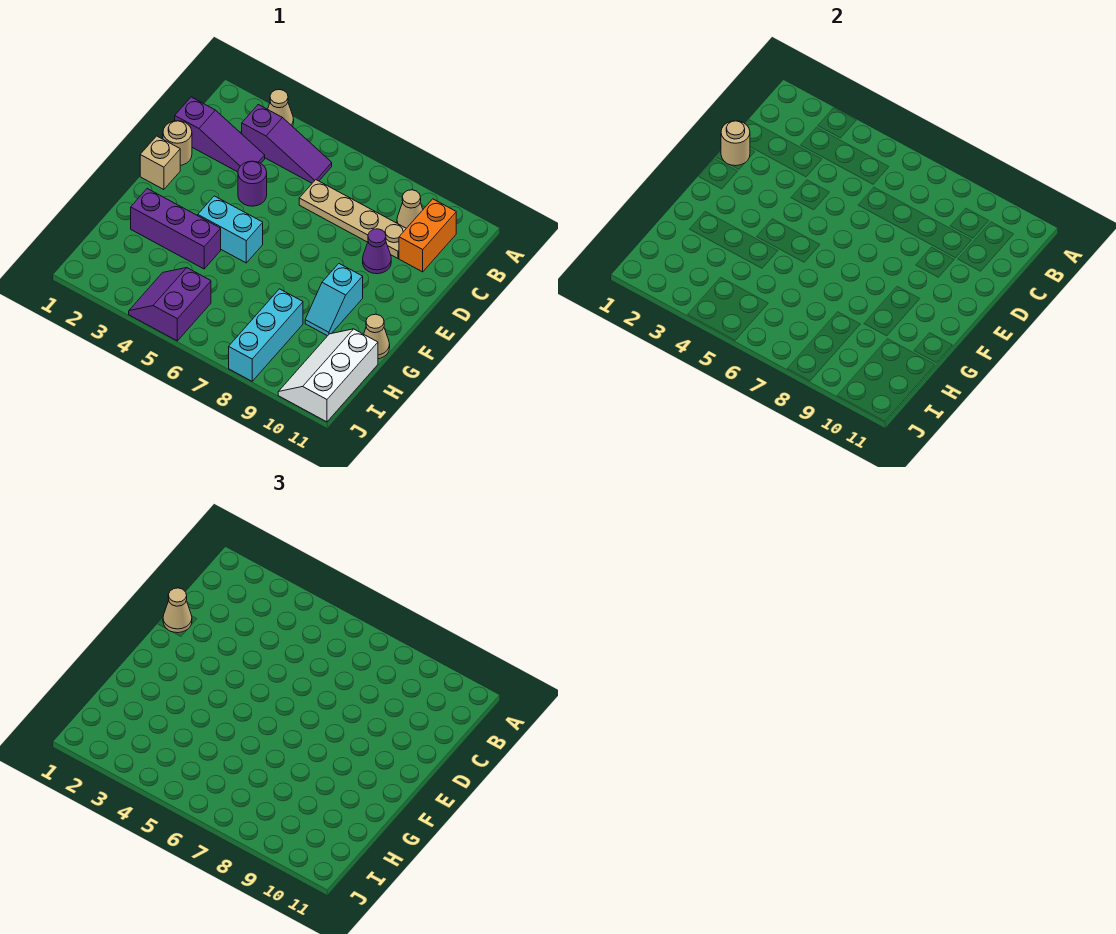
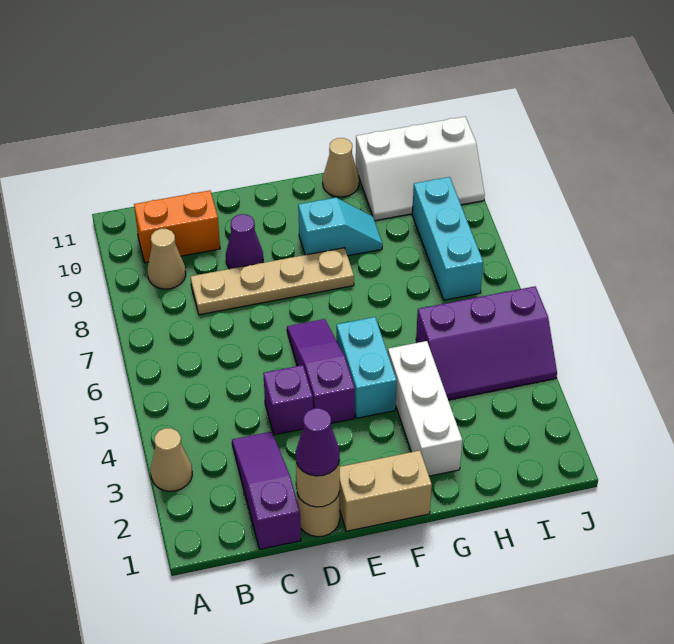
purple slope B3:B5 level 1 top 3 -> purple slope E4:E6 level 1 top 4
tan plate C6:C9 level 1 -> tan plate C8:F8 level 1
tan cone D1 level 3 -> purple cone D1 level 3
purple round brick D4 level 1 -> purple brick D4 level 1
tan brick E1 level 1 -> tan brick E1:F1 level 1
purple brick G2:G4 level 1 -> white brick G2:G4 level 1
cyan brick H8:J8 level 1 -> cyan brick I7:I9 level 1
purple slope I4:J5 level 1 top 5 -> purple slope H4:J5 level 1 top 5

